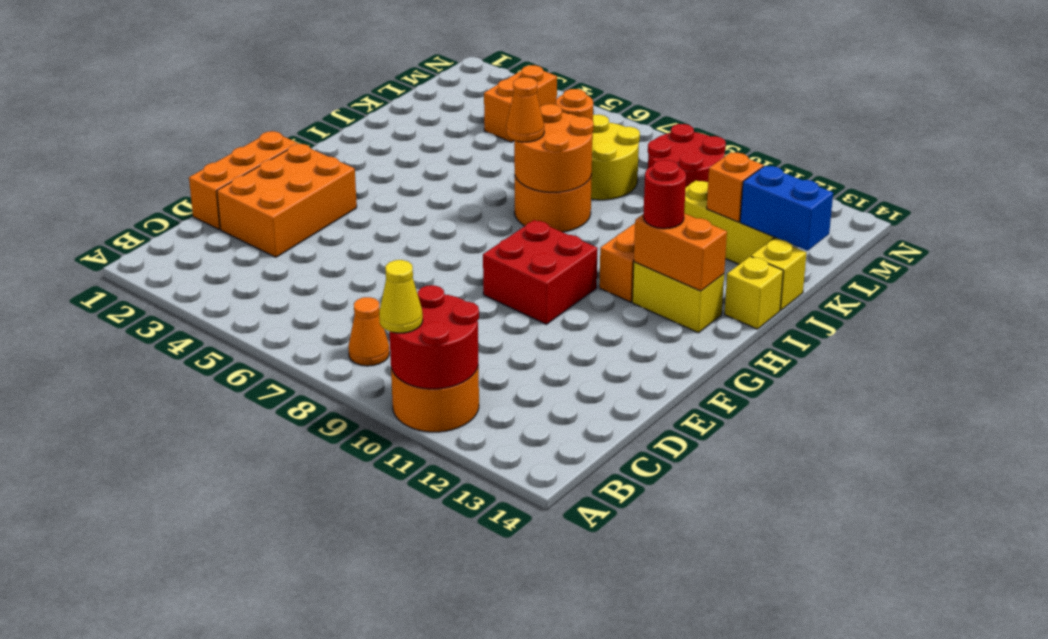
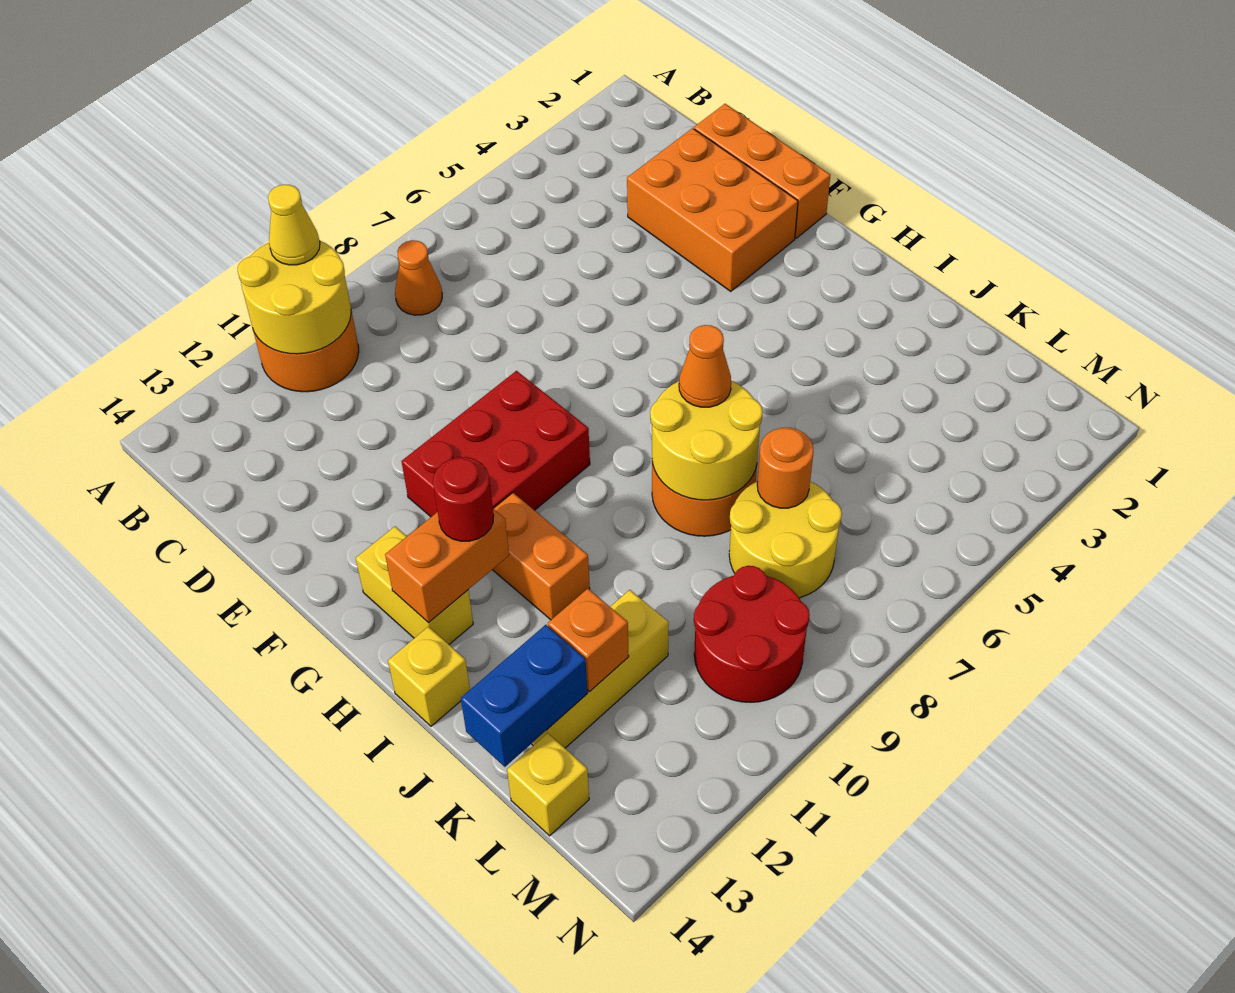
red round brick A10:B11 level 2 -> yellow round brick A10:B11 level 2
red brick F9:G10 level 1 -> red brick F9:G11 level 1
yellow brick H12:H13 level 1 -> yellow brick G13:H13 level 1
orange round brick I7:J8 level 2 -> yellow round brick I7:J8 level 2
yellow brick J14 level 1 -> yellow brick L14 level 1
orange brick L4:M4 level 1 -> none

